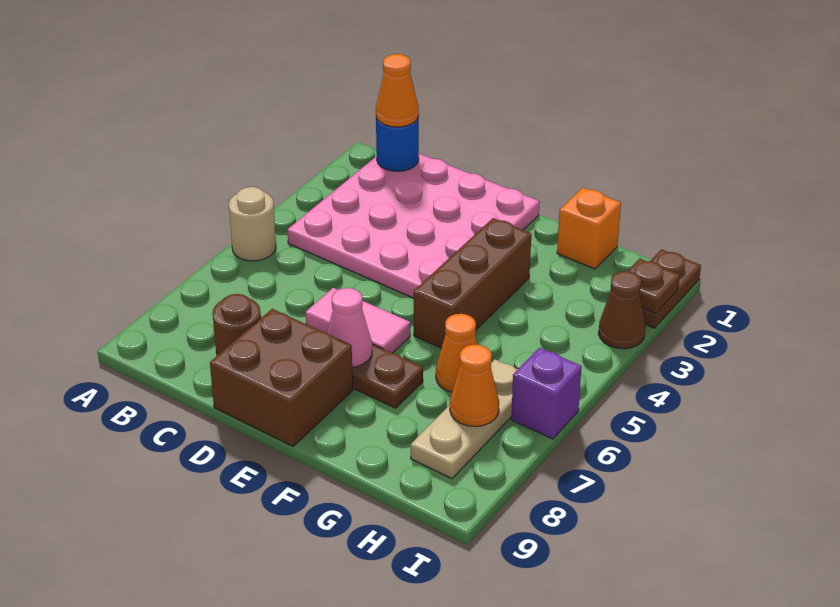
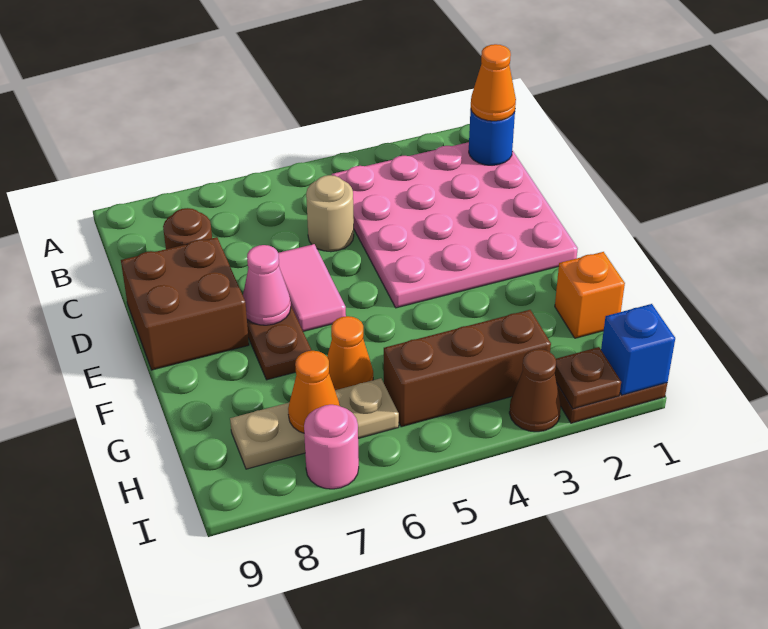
tan round brick A5 level 1 -> tan round brick C5 level 1
brown brick F3:F5 level 1 -> brown brick H3:H5 level 1
none -> blue brick I1 level 2
purple brick I6 level 1 -> none
none -> pink round brick I7 level 1

